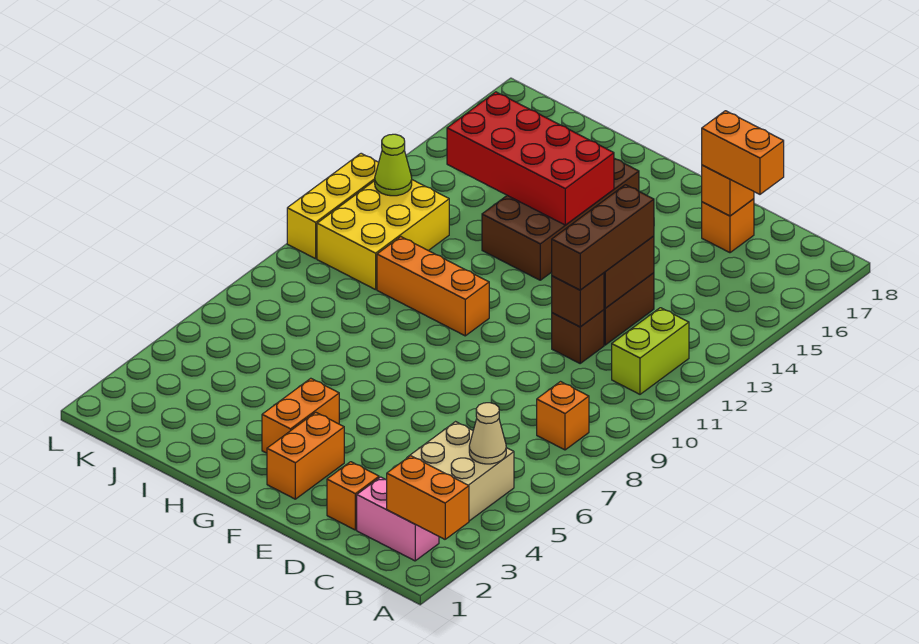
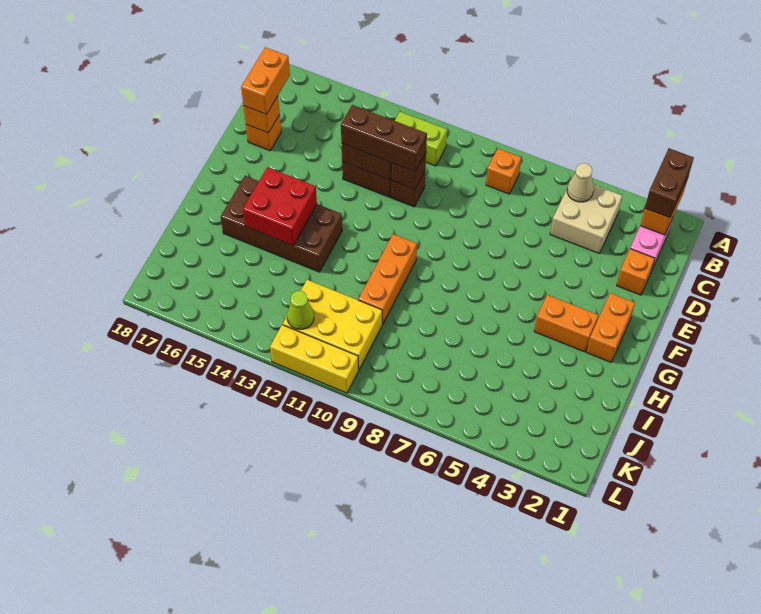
none -> brown brick A2:B2 level 3
orange brick F2:F3 level 1 -> orange brick F2:G2 level 1
red brick G14:J15 level 2 -> red brick G14:H15 level 2

